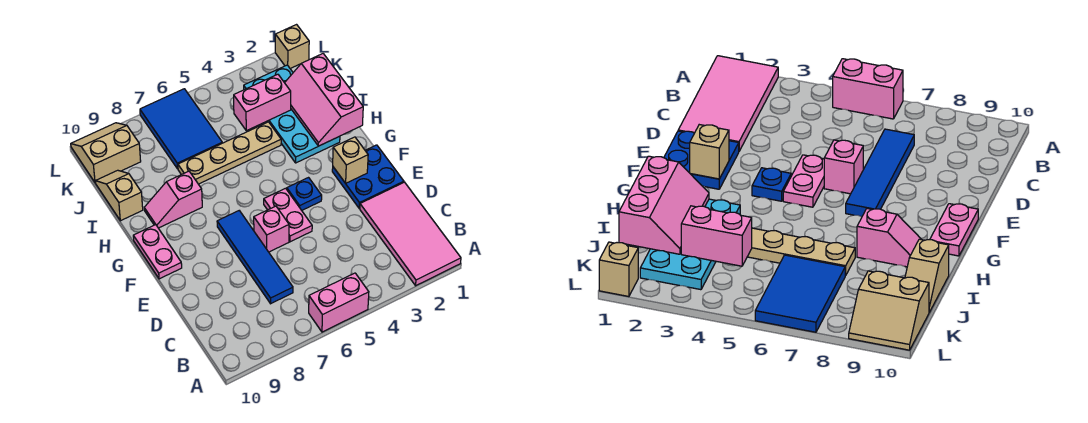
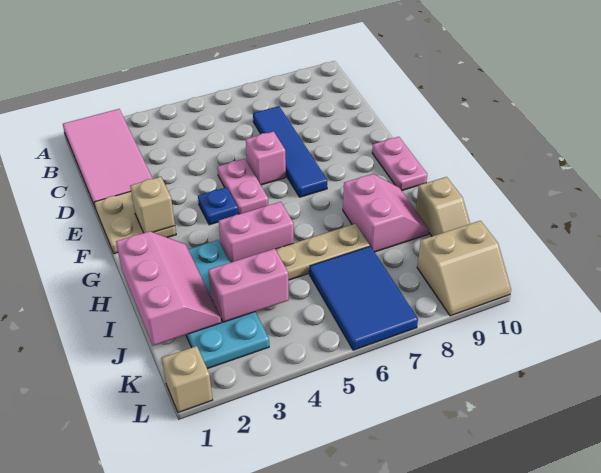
pink brick A5:A6 level 1 -> pink brick H4:H5 level 1
blue plate E1:F2 level 1 -> tan plate E1:F2 level 1
pink slope H8:H9 level 1 top 8 -> pink slope H8:I9 level 1 top 8

